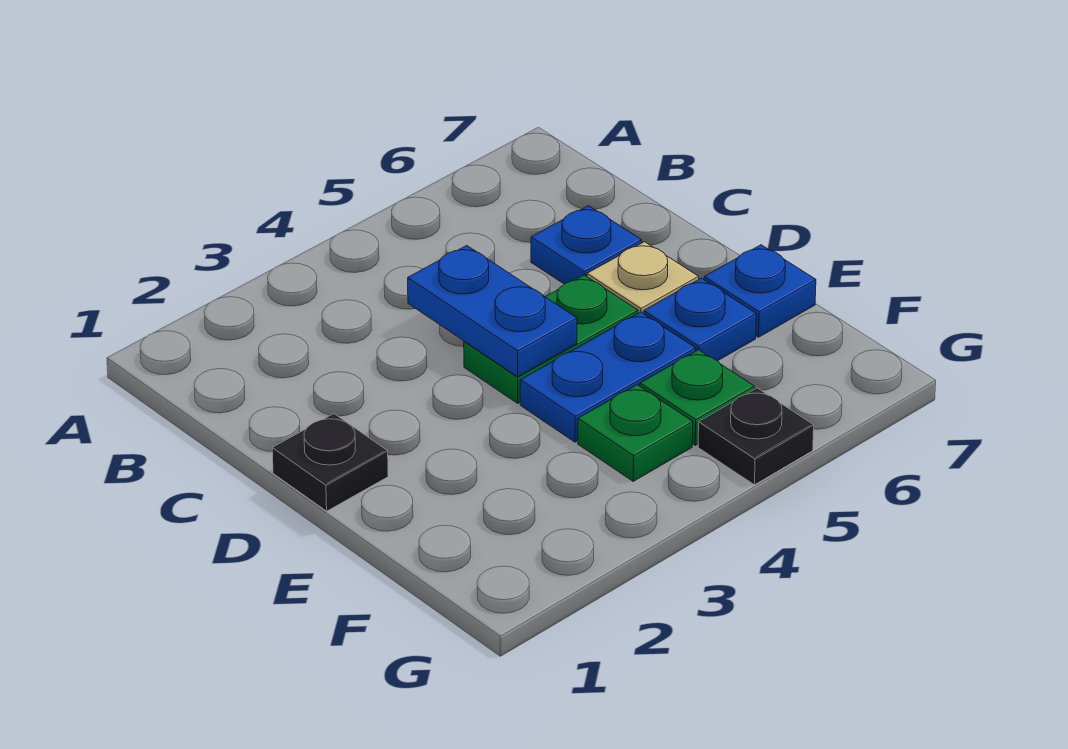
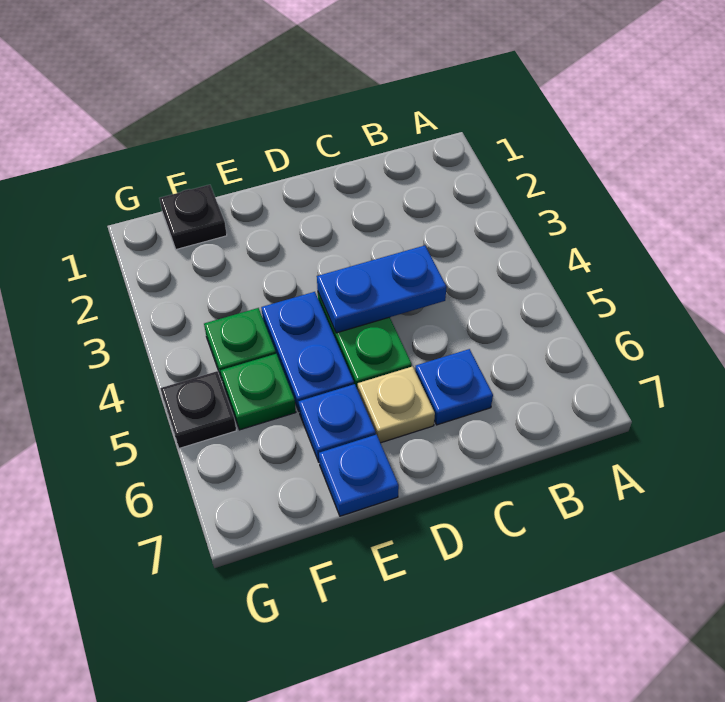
black plate D1 level 1 -> black plate F1 level 1

